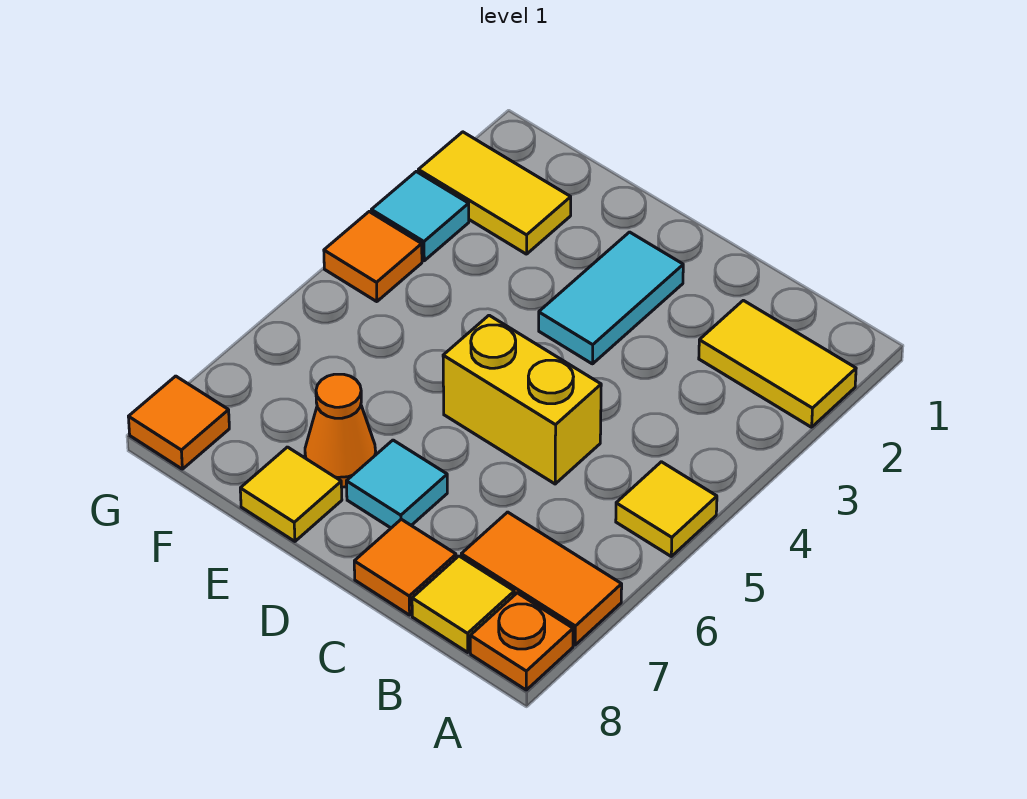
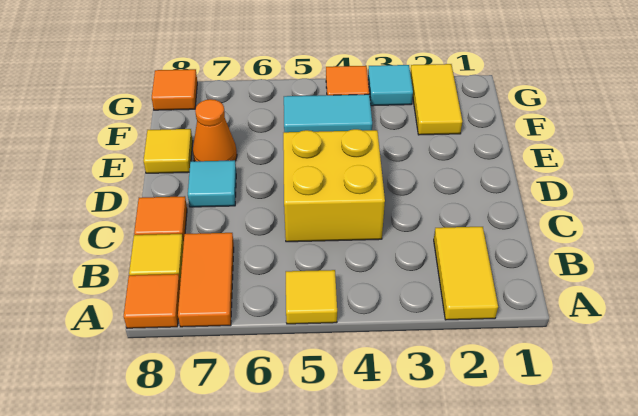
orange plate A8 level 1 -> orange tile A8 level 1
yellow brick C5:D5 level 1 -> yellow brick C4:D5 level 1
cyan tile D2:D3 level 1 -> cyan tile F4:F5 level 1

